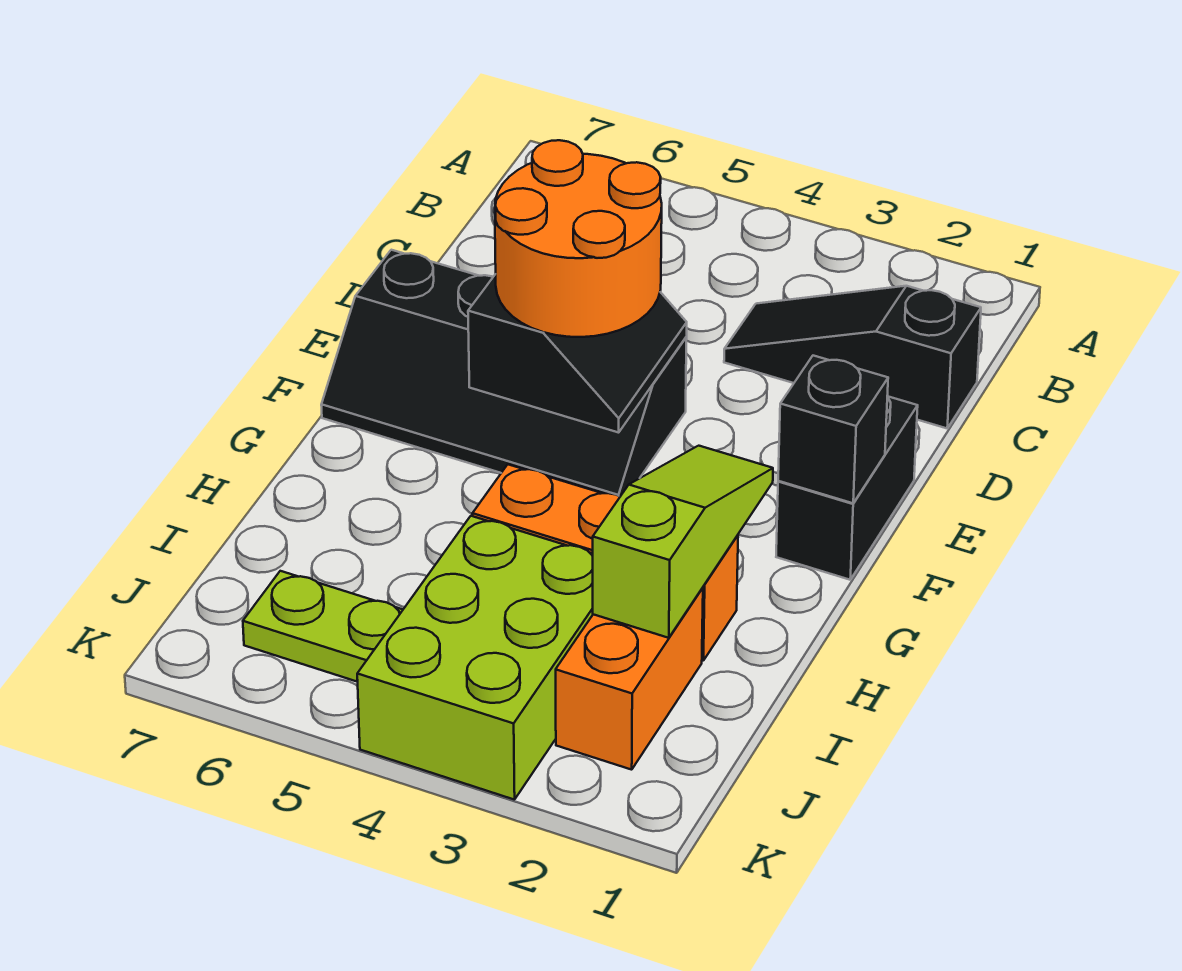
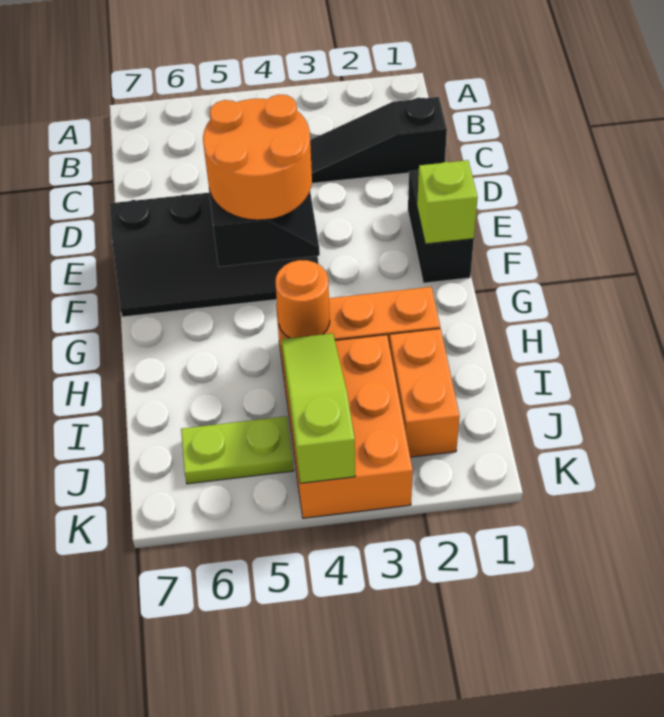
black brick F1 level 2 -> lime brick F1 level 2
lime slope G2:I2 level 2 top I -> lime slope I4:K4 level 2 top K
none -> orange round brick H4 level 2
lime brick I3:K4 level 1 -> orange brick I3:K4 level 1

